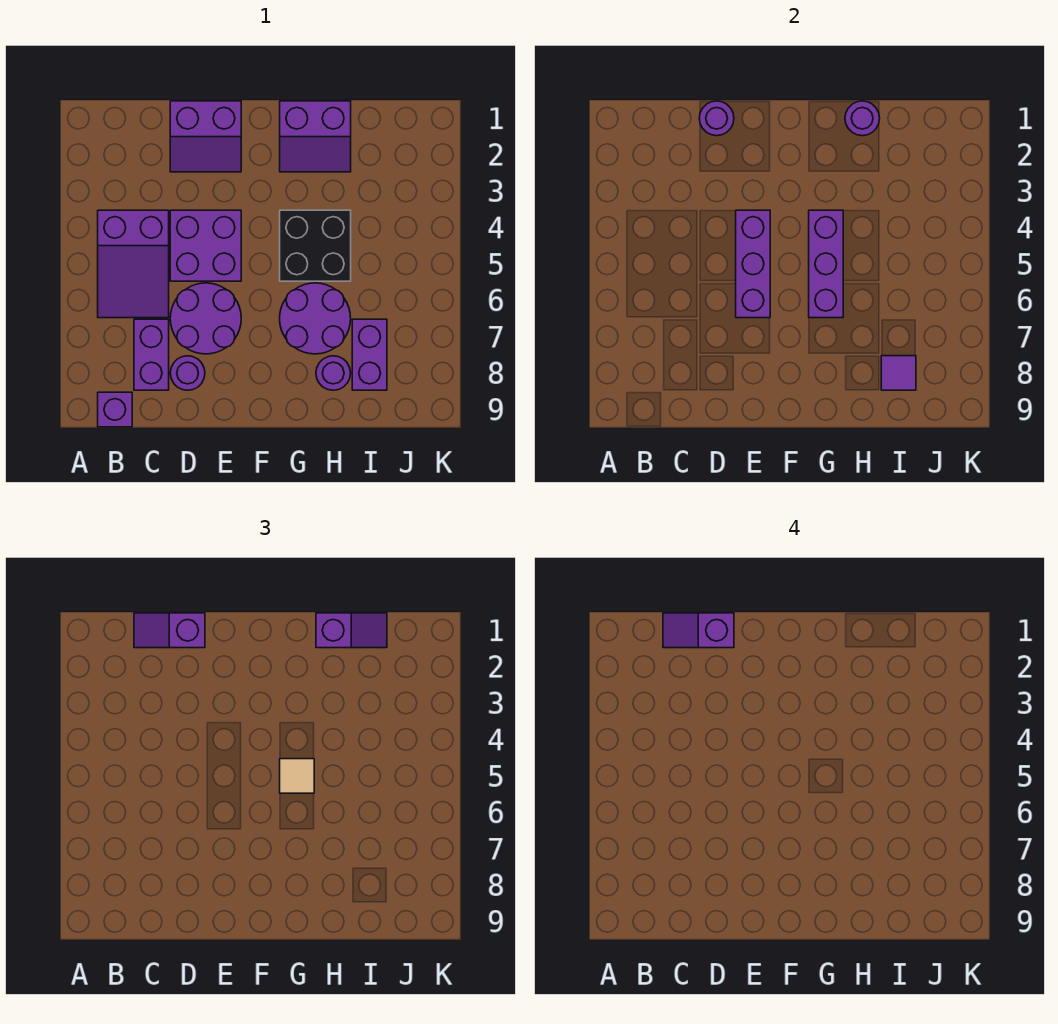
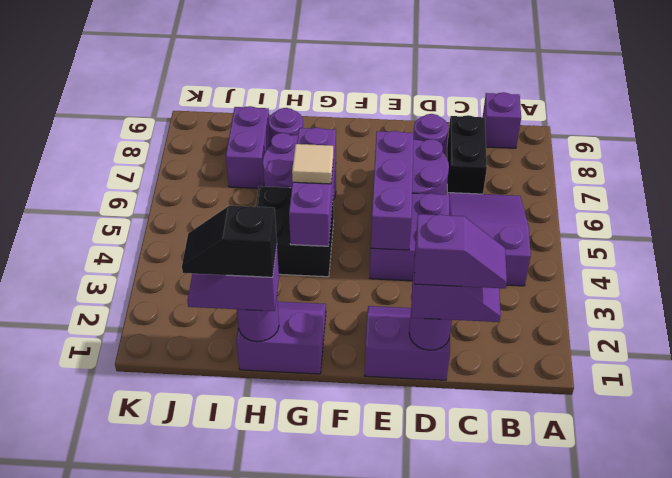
purple brick C7:C8 level 1 -> black brick C7:C8 level 1
none -> black slope H1:I1 level 4 top H
purple tile I8 level 2 -> none

